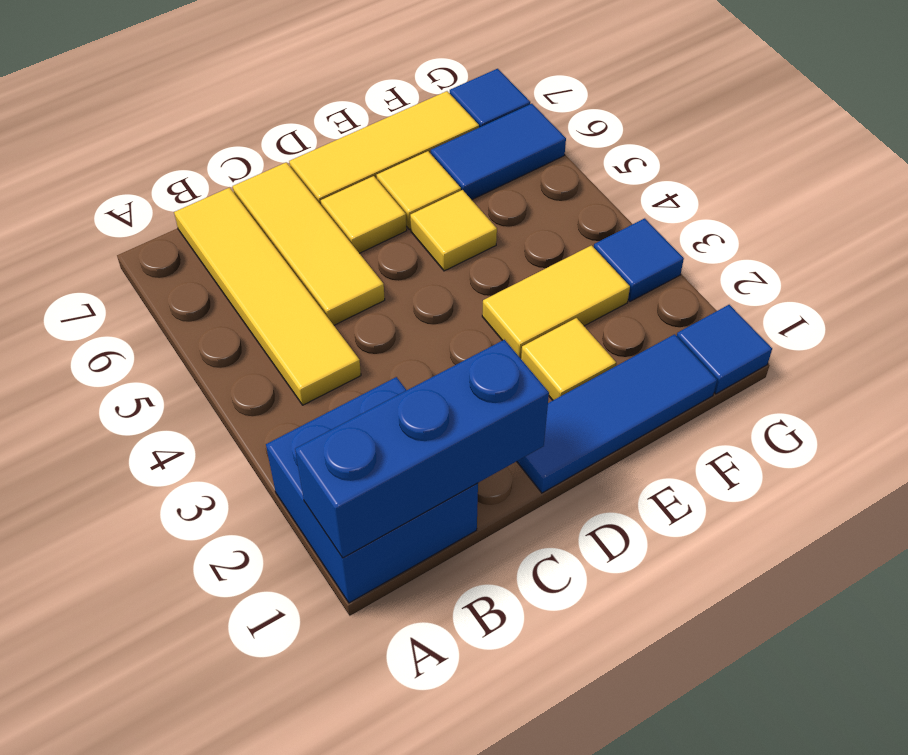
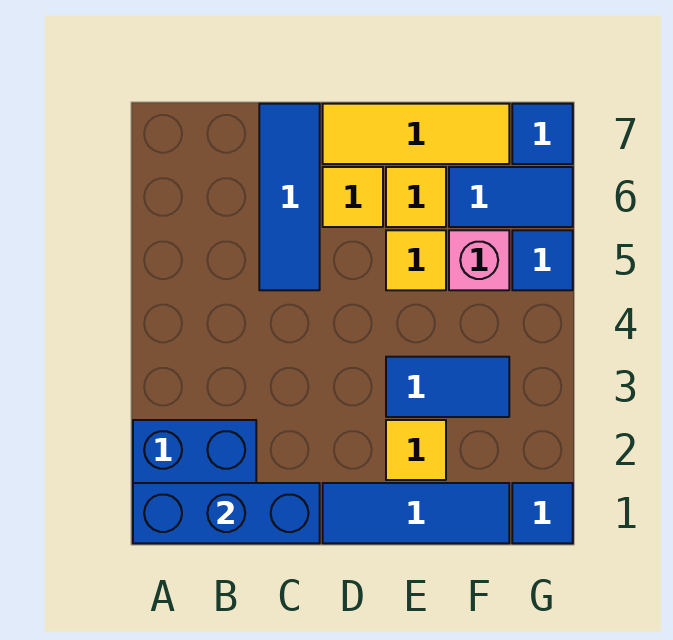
yellow tile B4:B7 level 1 -> none
yellow tile C5:C7 level 1 -> blue tile C5:C7 level 1
yellow tile E3:F3 level 1 -> blue tile E3:F3 level 1
none -> pink brick F5 level 1
blue tile G3 level 1 -> blue tile G5 level 1

